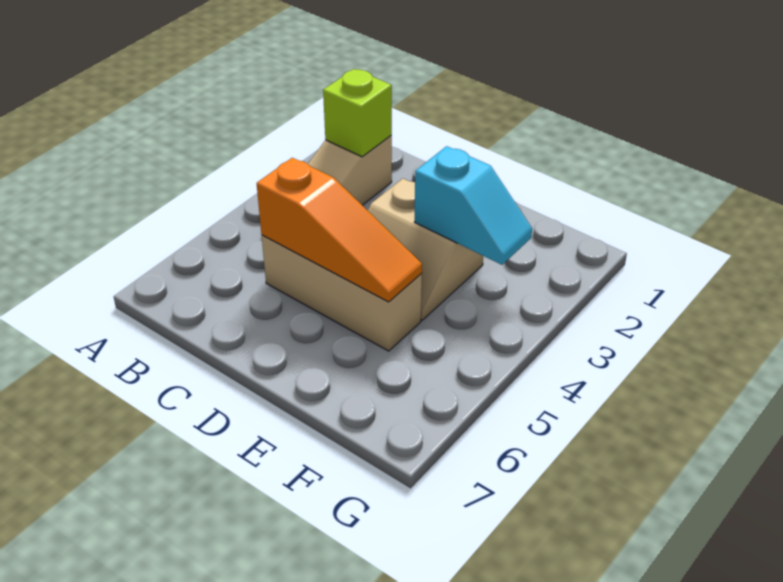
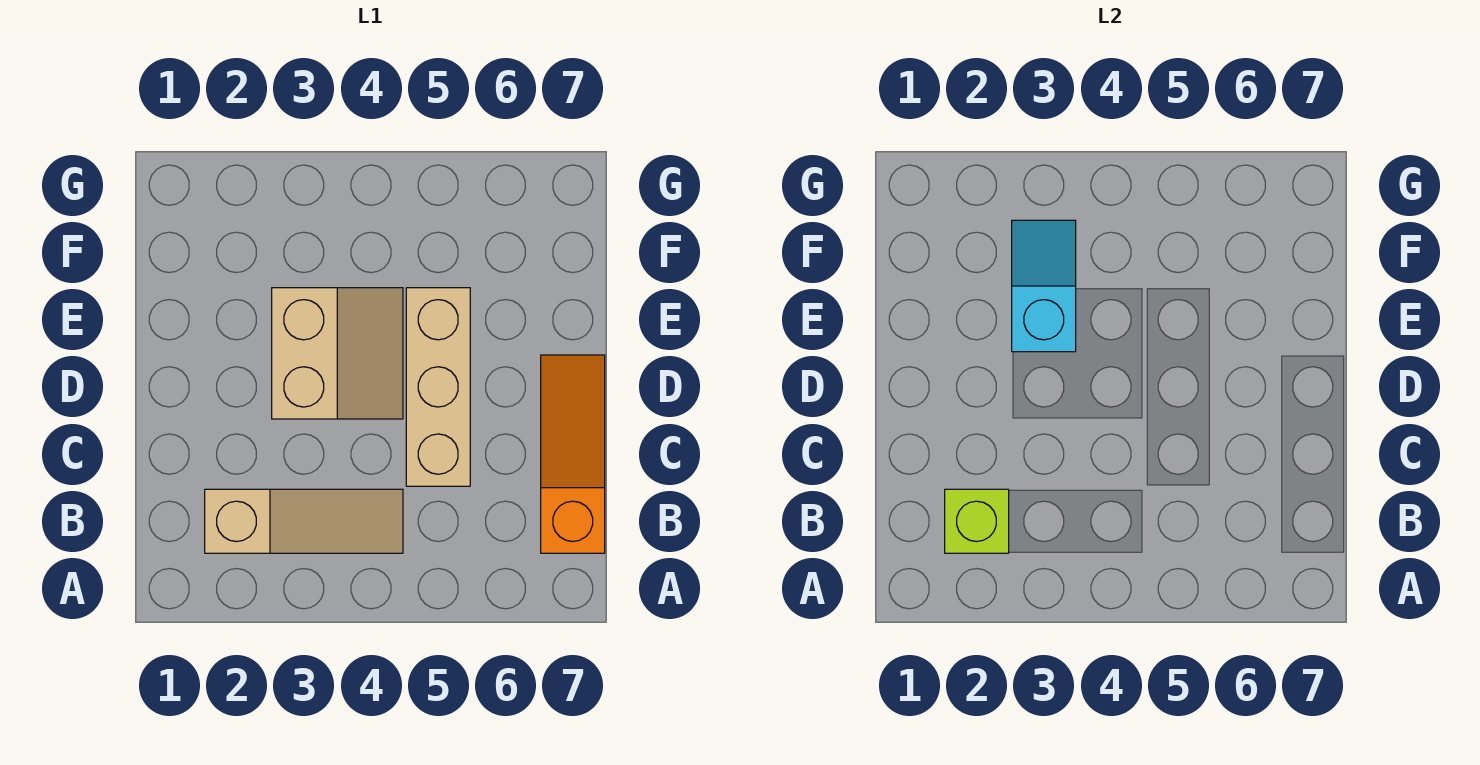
orange slope C5:E5 level 2 top C -> orange slope B7:D7 level 1 top B

